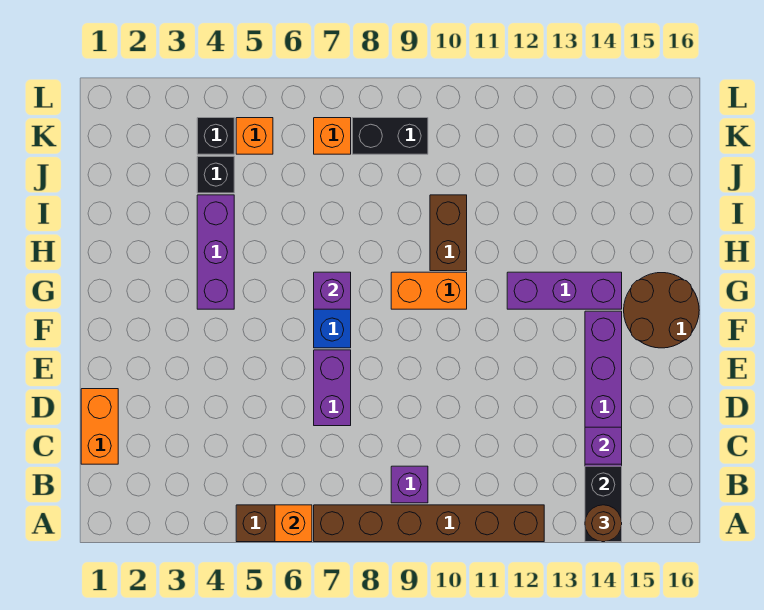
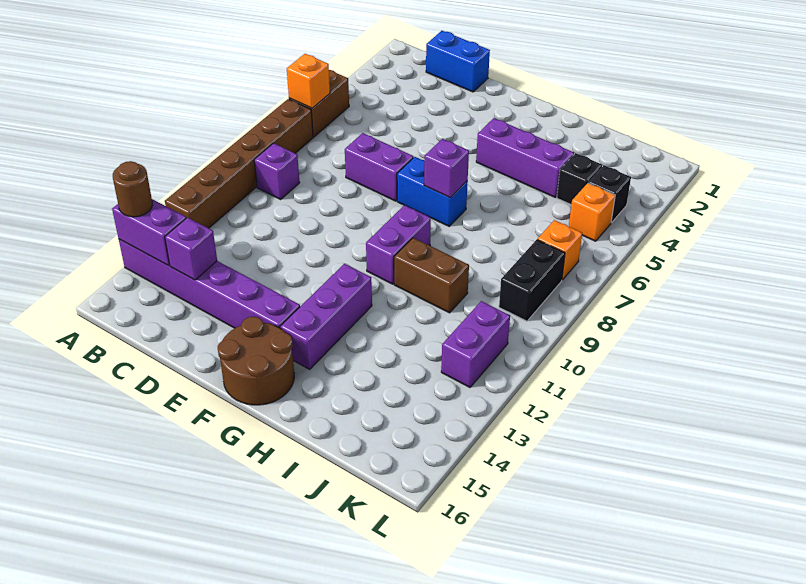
black brick A14:B14 level 2 -> purple brick A14:B14 level 2
orange brick C1:D1 level 1 -> blue brick C1:D1 level 1
orange brick G9:G10 level 1 -> purple brick G9:G10 level 1
none -> purple brick K11:K12 level 1

